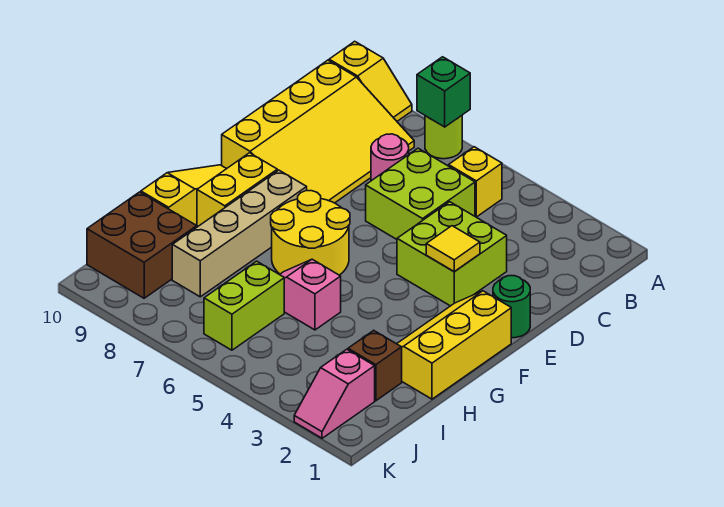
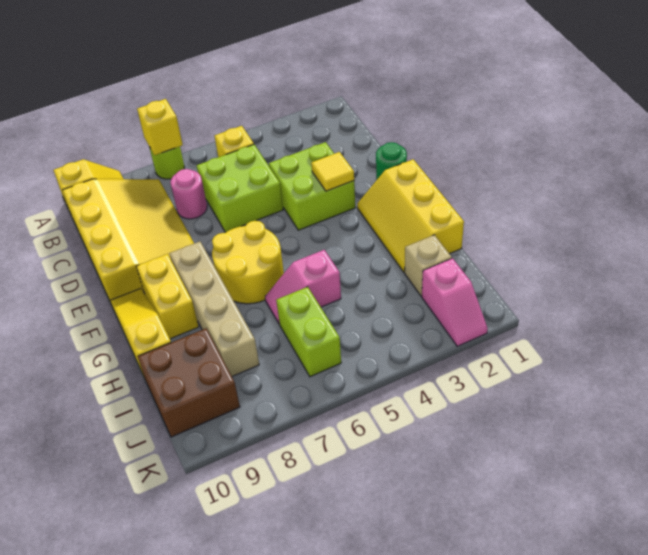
green brick A7 level 2 -> yellow brick A7 level 2
brown brick I2 level 1 -> tan brick I2 level 1

